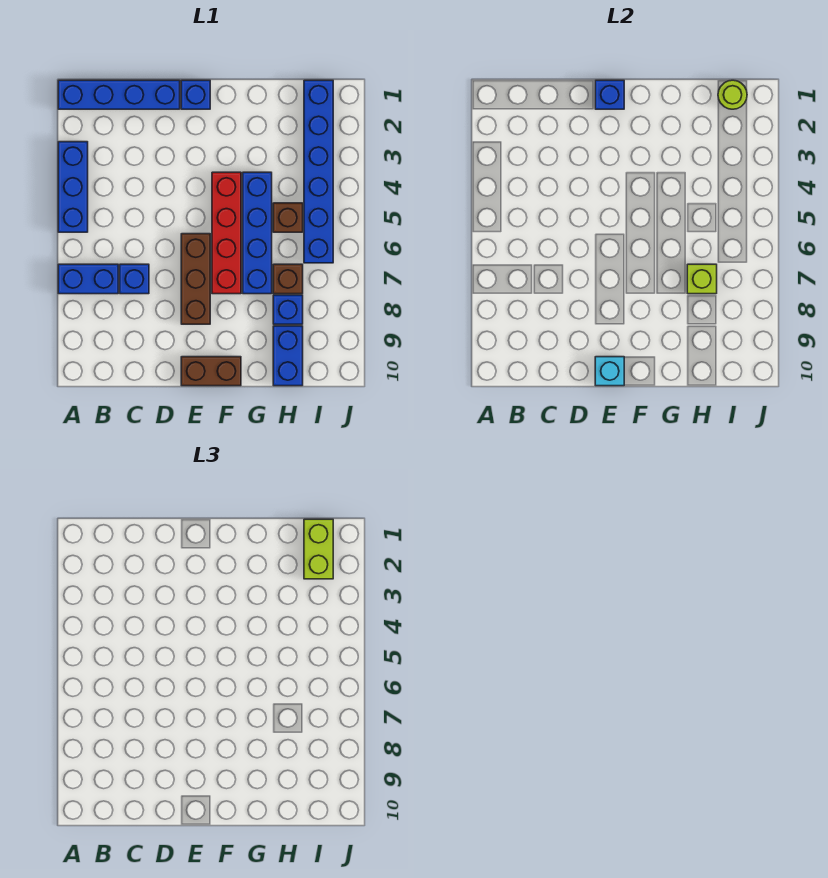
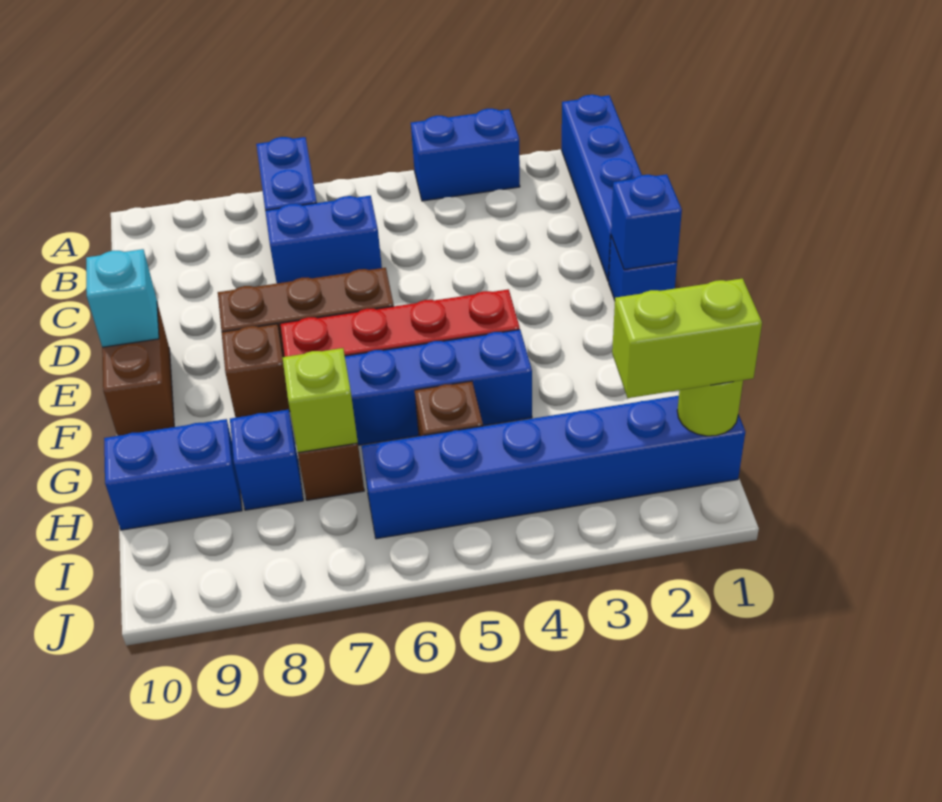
blue brick A3:A5 level 1 -> blue brick A3:A4 level 1
blue brick C7 level 1 -> blue brick C6:C7 level 1
none -> brown brick F8 level 1

